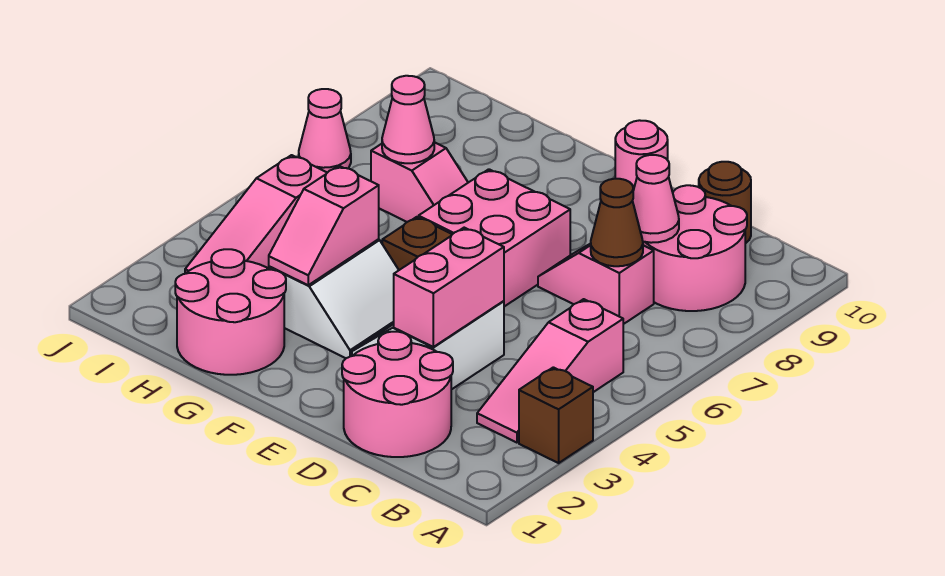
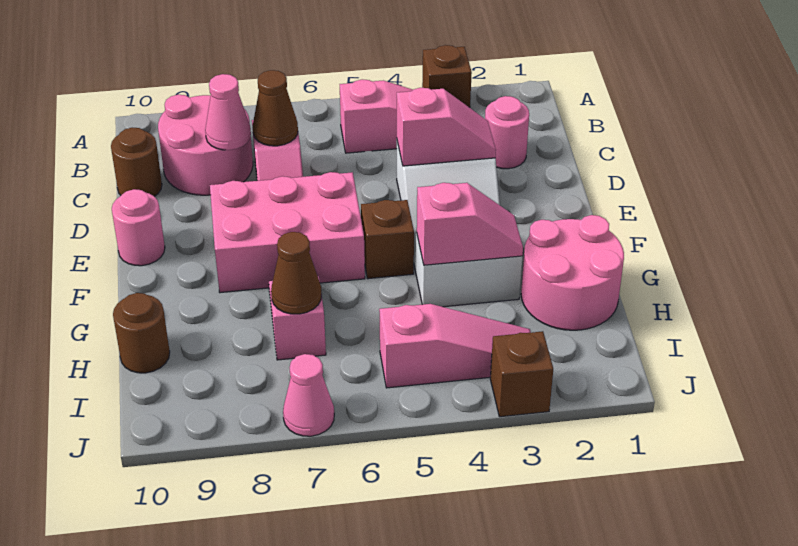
pink round brick C1:D2 level 1 -> pink round brick C2 level 1
pink brick D3:D4 level 2 -> pink slope D3:D4 level 2 top 4
pink brick E6:F7 level 1 -> pink brick E6:F8 level 1
pink cone H7 level 2 -> brown cone H7 level 2
none -> brown round brick H10 level 1
none -> brown brick J3 level 1

